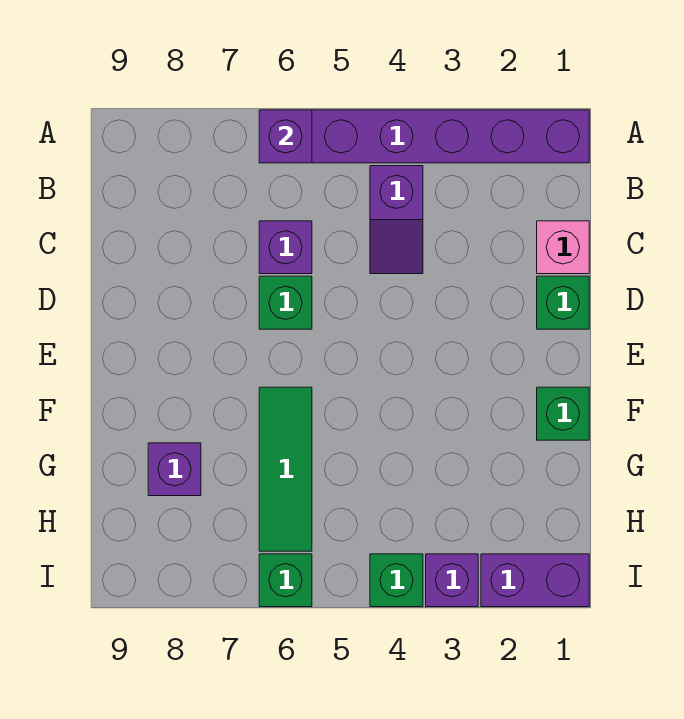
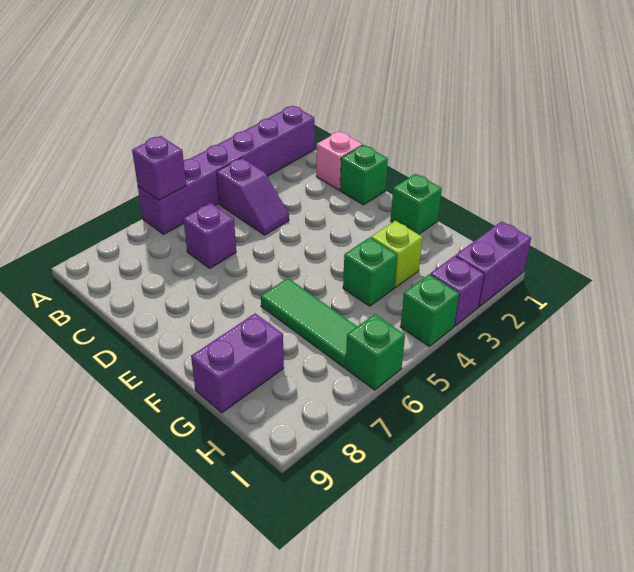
green brick D6 level 1 -> green brick G4 level 1
none -> lime brick G3 level 1
purple brick G8 level 1 -> purple brick G8:G9 level 1

